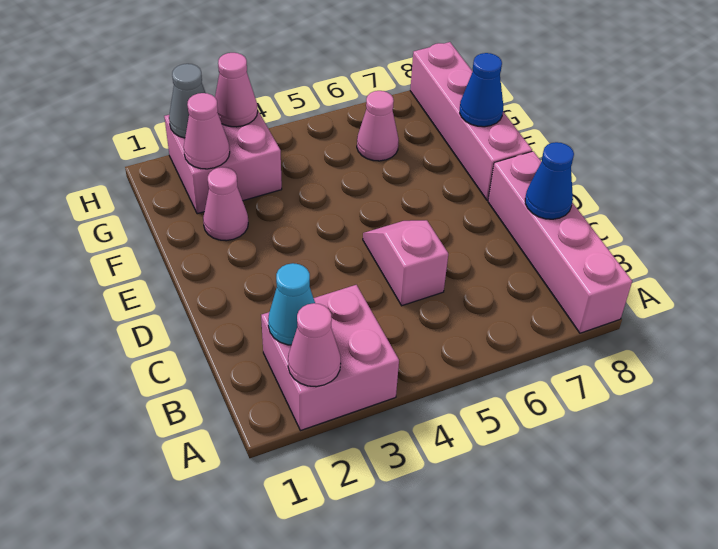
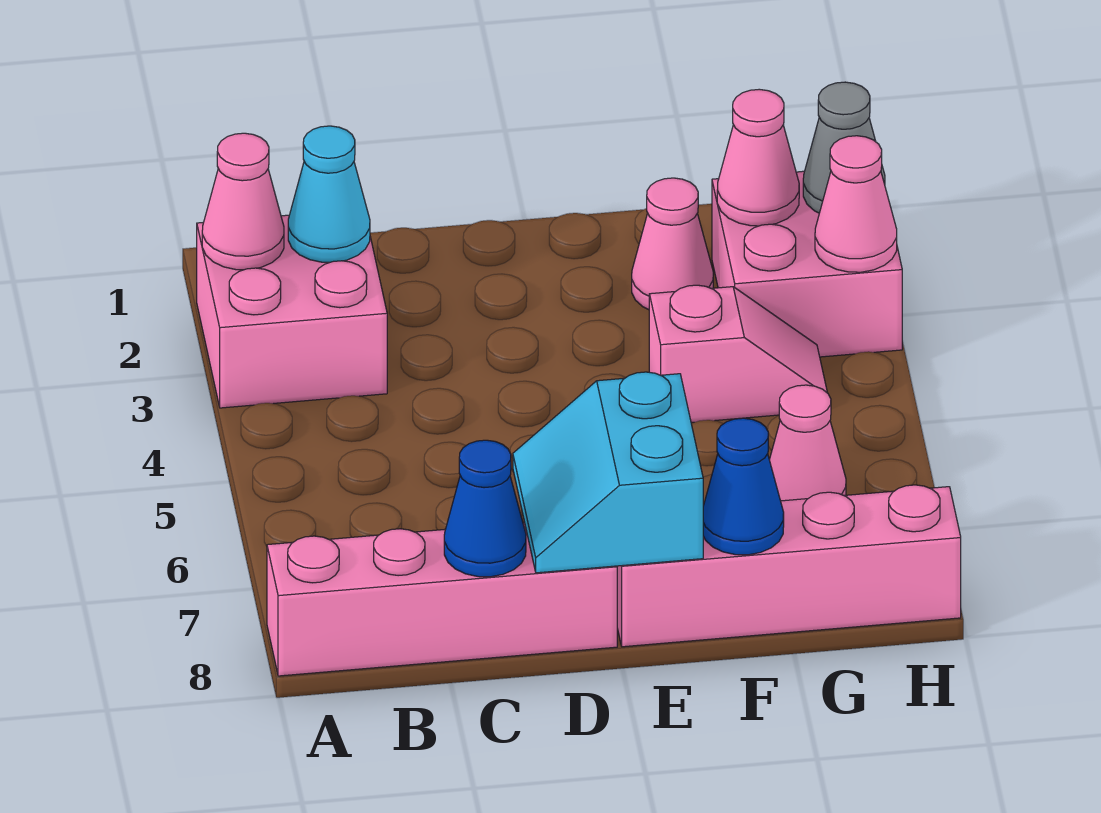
pink slope C5:D5 level 1 top C -> pink slope F4:G4 level 1 top F
none -> cyan slope D7:E8 level 2 top E

